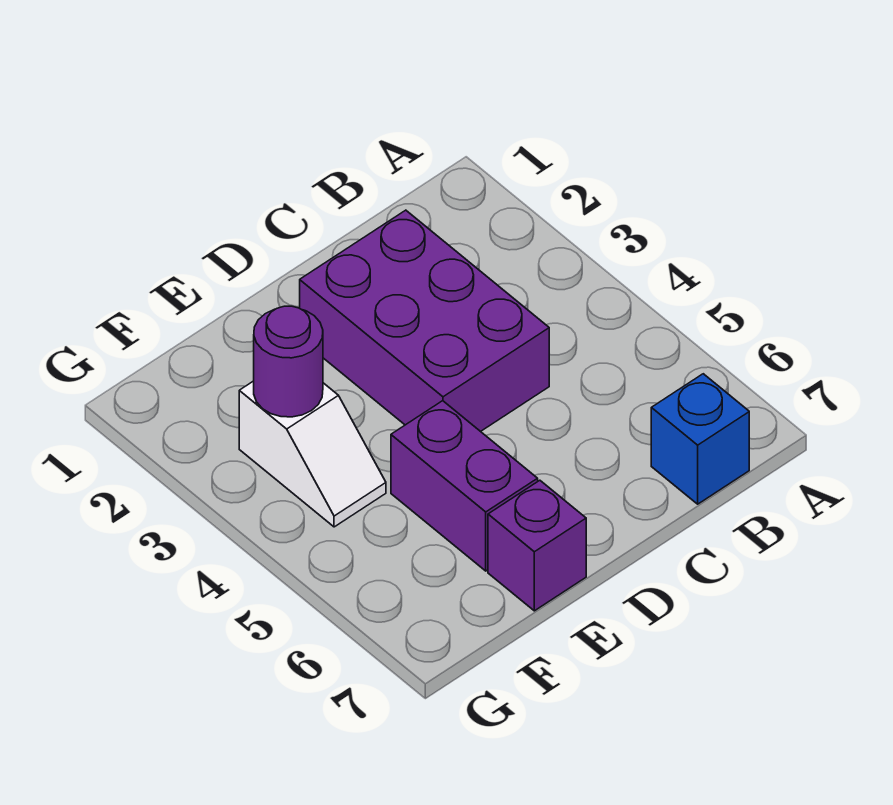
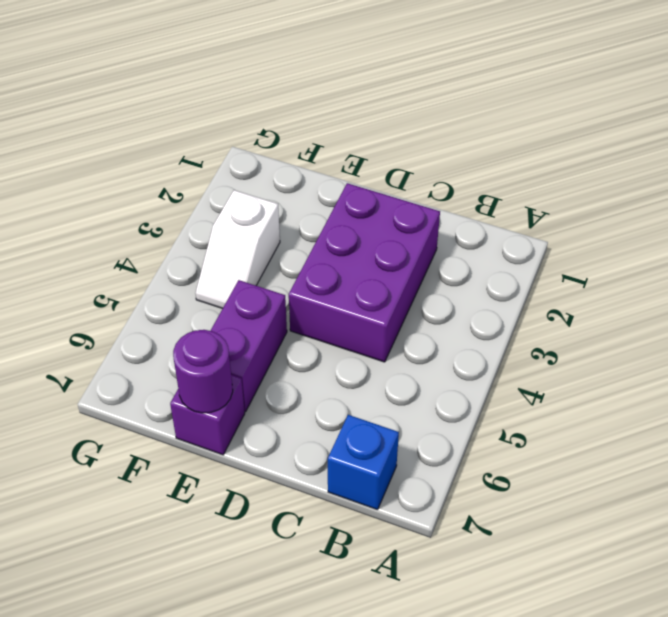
purple round brick F3 level 2 -> purple round brick E7 level 2

